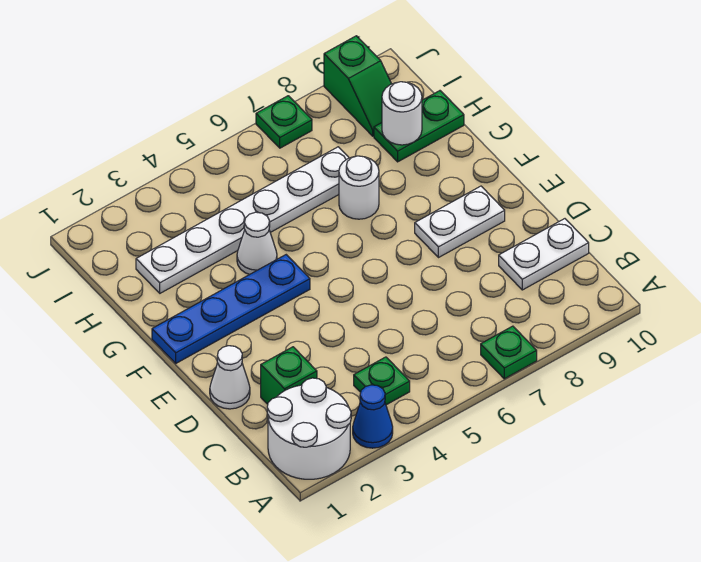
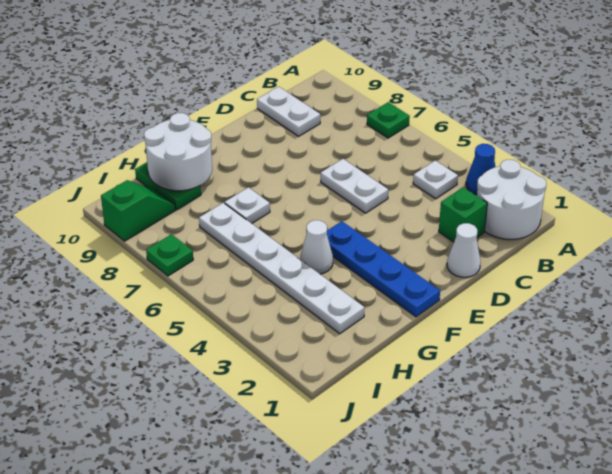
green plate B4 level 1 -> white plate B4 level 1
white plate E8:E9 level 1 -> white plate D5:D6 level 1
white round brick G7 level 1 -> white plate G7 level 1
white round brick H9 level 2 -> white round brick G9:H10 level 2

